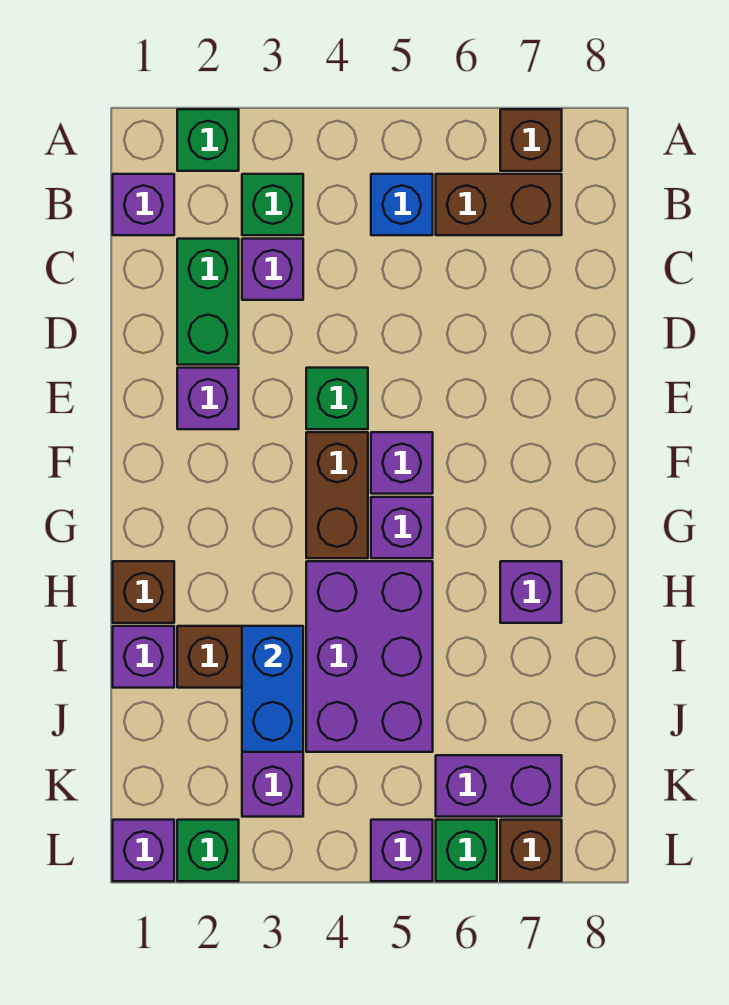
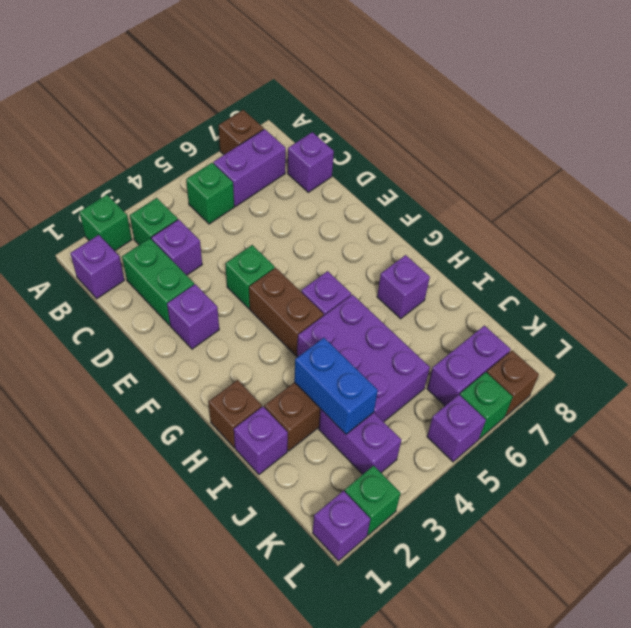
blue brick B5 level 1 -> green brick B5 level 1
brown brick B6:B7 level 1 -> purple brick B6:B7 level 1
purple brick F5 level 1 -> purple brick C8 level 1

